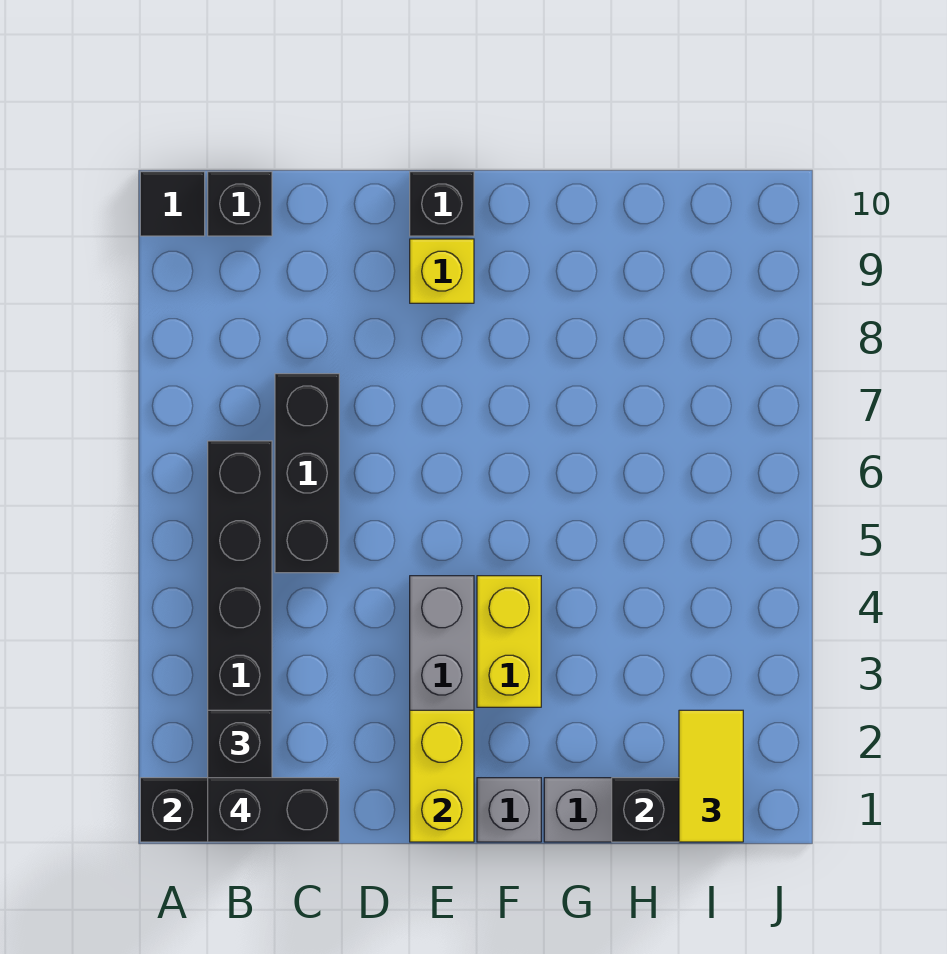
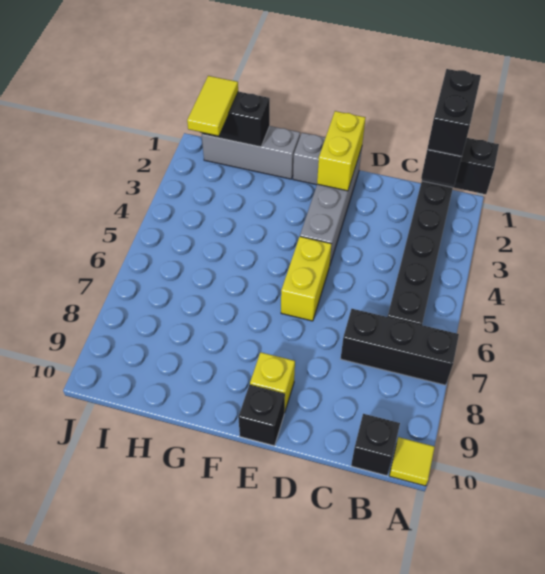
black tile A10 level 1 -> yellow tile A10 level 1
black brick B1:C1 level 4 -> black brick B1:B2 level 4
black brick C5:C7 level 1 -> black brick A7:C7 level 1
yellow brick F3:F4 level 1 -> yellow brick E5:E6 level 1

